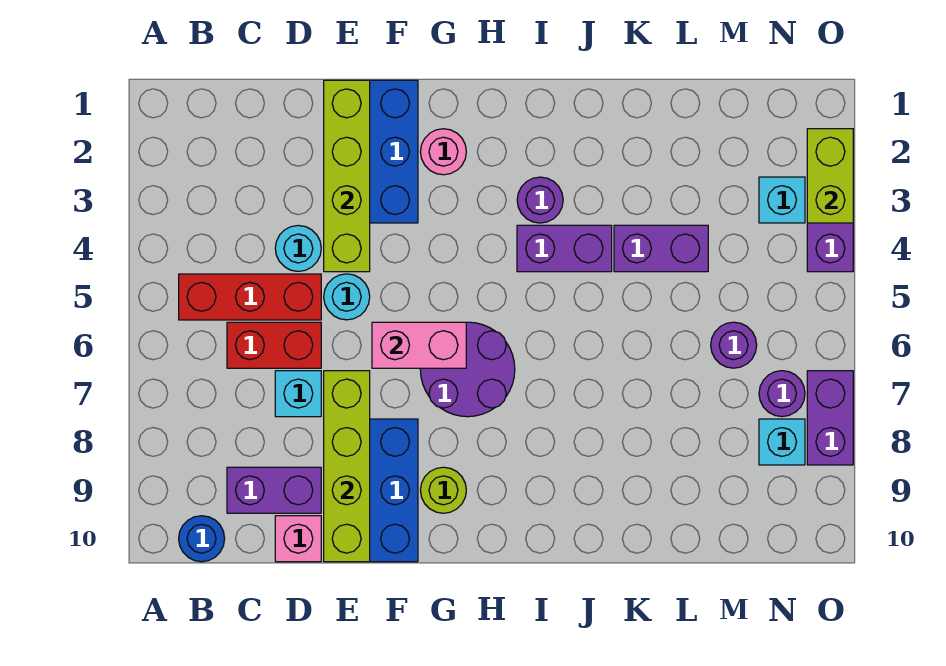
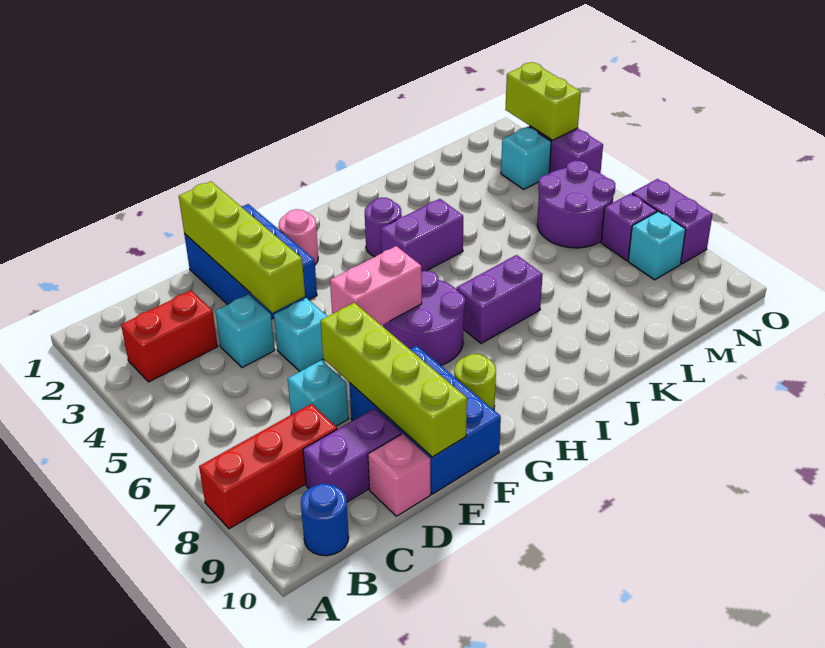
red brick B5:D5 level 1 -> red brick A8:C8 level 1
red brick C6:D6 level 1 -> red brick B3:C3 level 1
cyan round brick D4 level 1 -> cyan brick D4 level 1
cyan round brick E5 level 1 -> cyan brick E5 level 1
purple brick K4:L4 level 1 -> purple brick I7:J7 level 1
purple round brick M6 level 1 -> purple round brick M5:N6 level 1
purple round brick N7 level 1 -> purple brick N7 level 1

